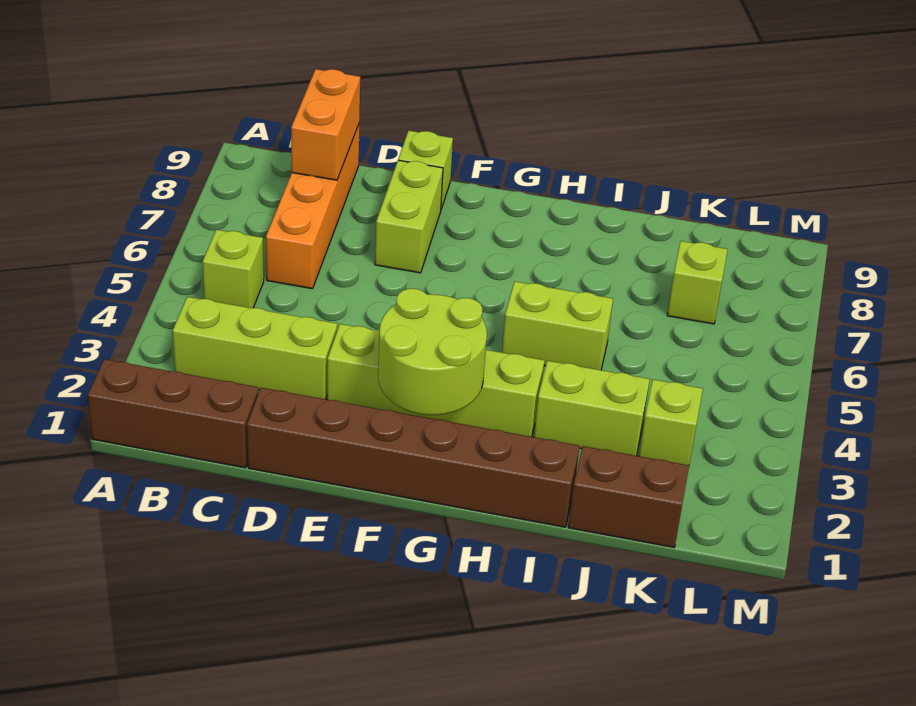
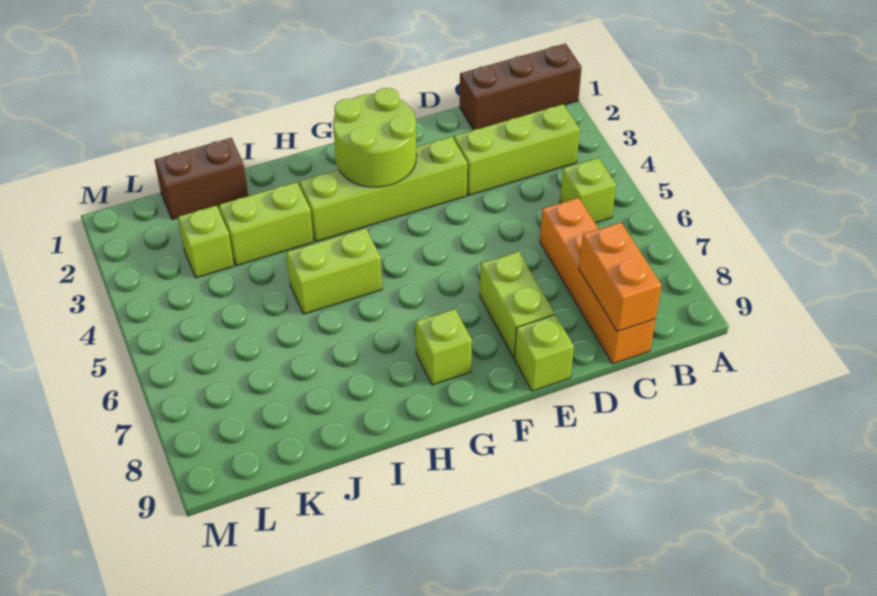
brown brick D1:I1 level 1 -> none
lime brick K7 level 1 -> lime brick G8 level 1

